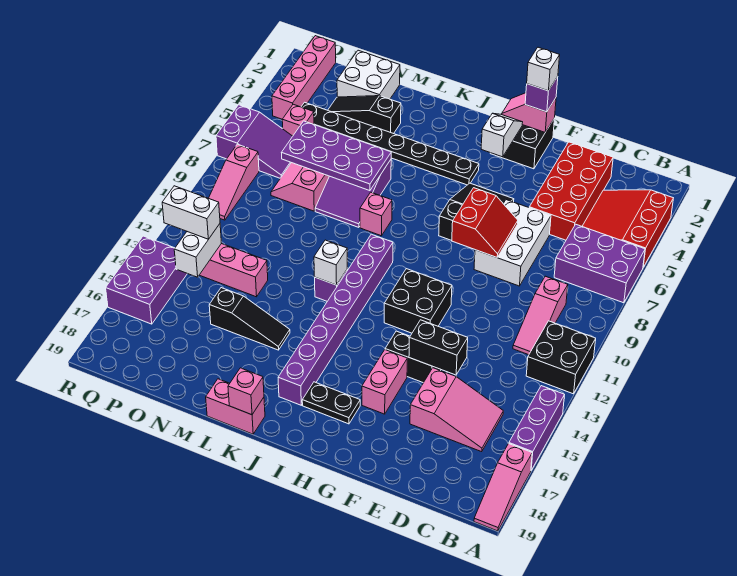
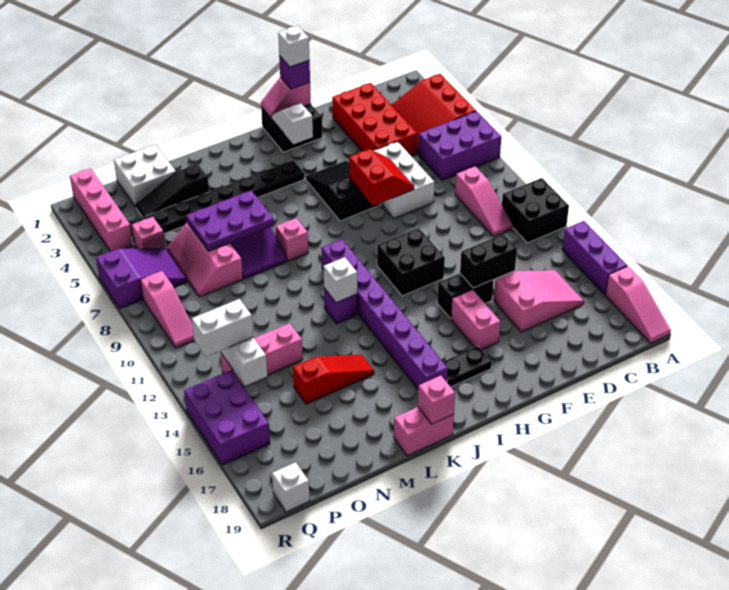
purple plate L6:O7 level 2 -> purple plate L6:N7 level 2
black slope L15:N15 level 1 top N -> red slope L15:N15 level 1 top N
none -> white brick Q19 level 1

